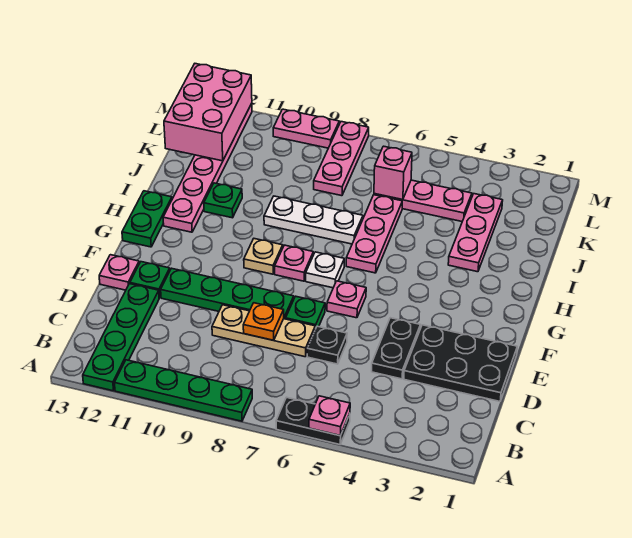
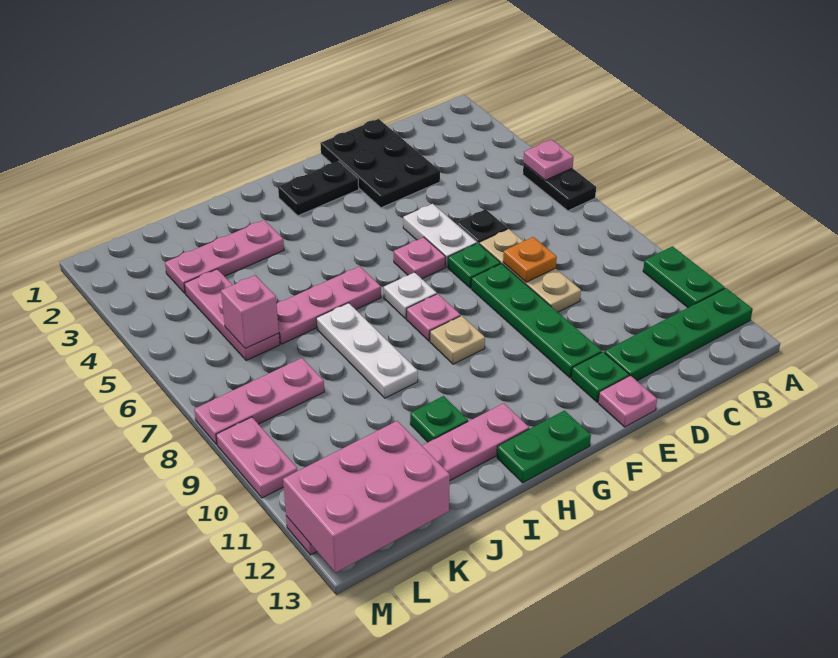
green plate A8:A11 level 1 -> green plate A10:A11 level 1
black plate D4:E4 level 1 -> black plate F2:G2 level 1
none -> white plate E5:E6 level 1

